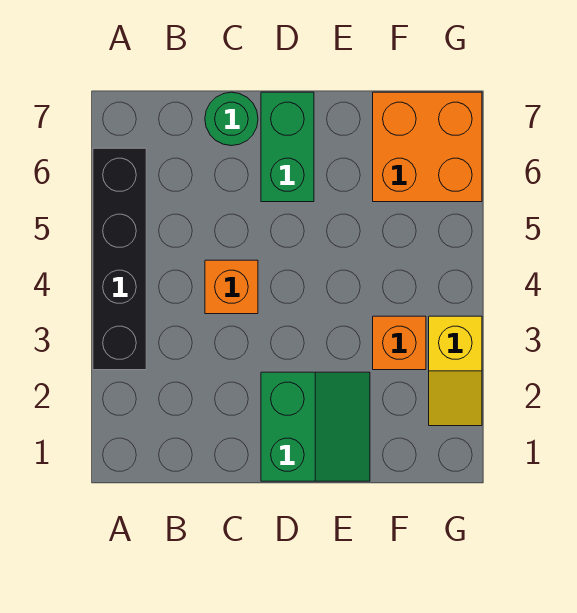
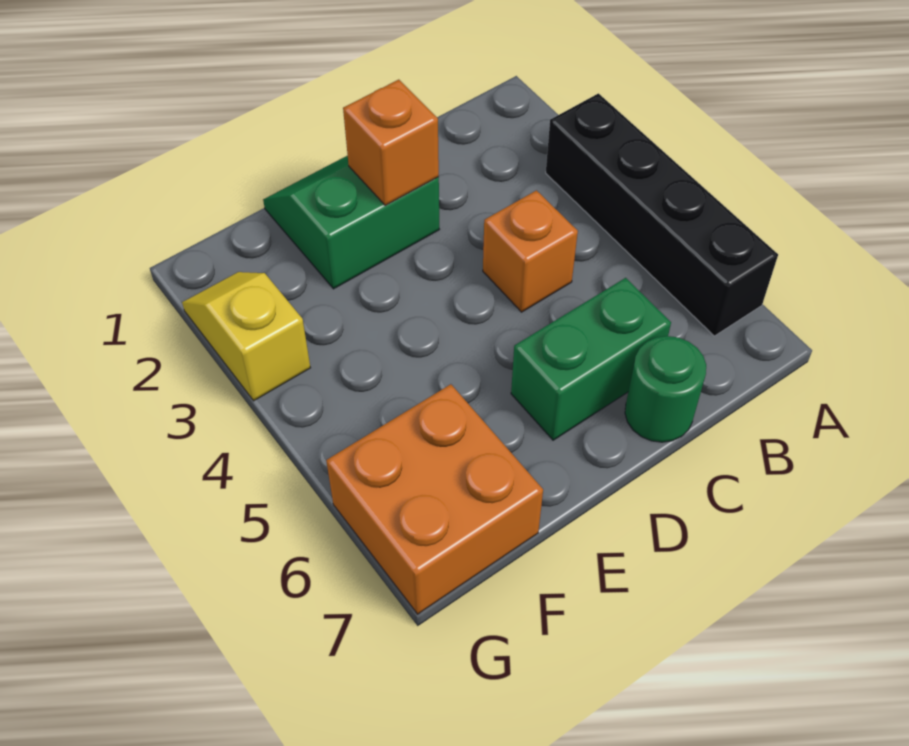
green slope D1:E2 level 1 top D -> green slope D1:E2 level 1 top 2
green brick D6:D7 level 1 -> green brick C6:D6 level 1
orange brick F3 level 1 -> orange brick D2 level 2

